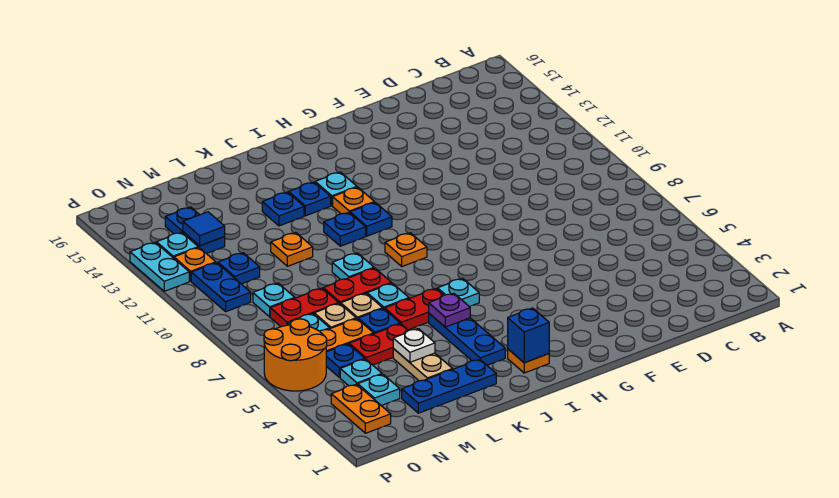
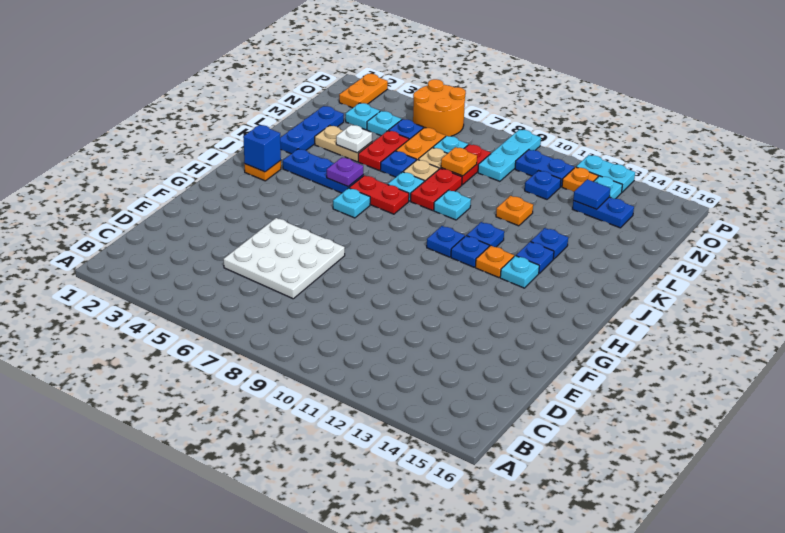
none -> white plate D5:F7 level 1
orange plate I9 level 1 -> orange plate M8 level 2
none -> blue plate I10 level 1
red plate J6:K6 level 1 -> red plate J6:J7 level 1
cyan plate N9 level 1 -> cyan plate N9:P9 level 1
orange plate O2:O3 level 1 -> orange plate O2:P2 level 1

